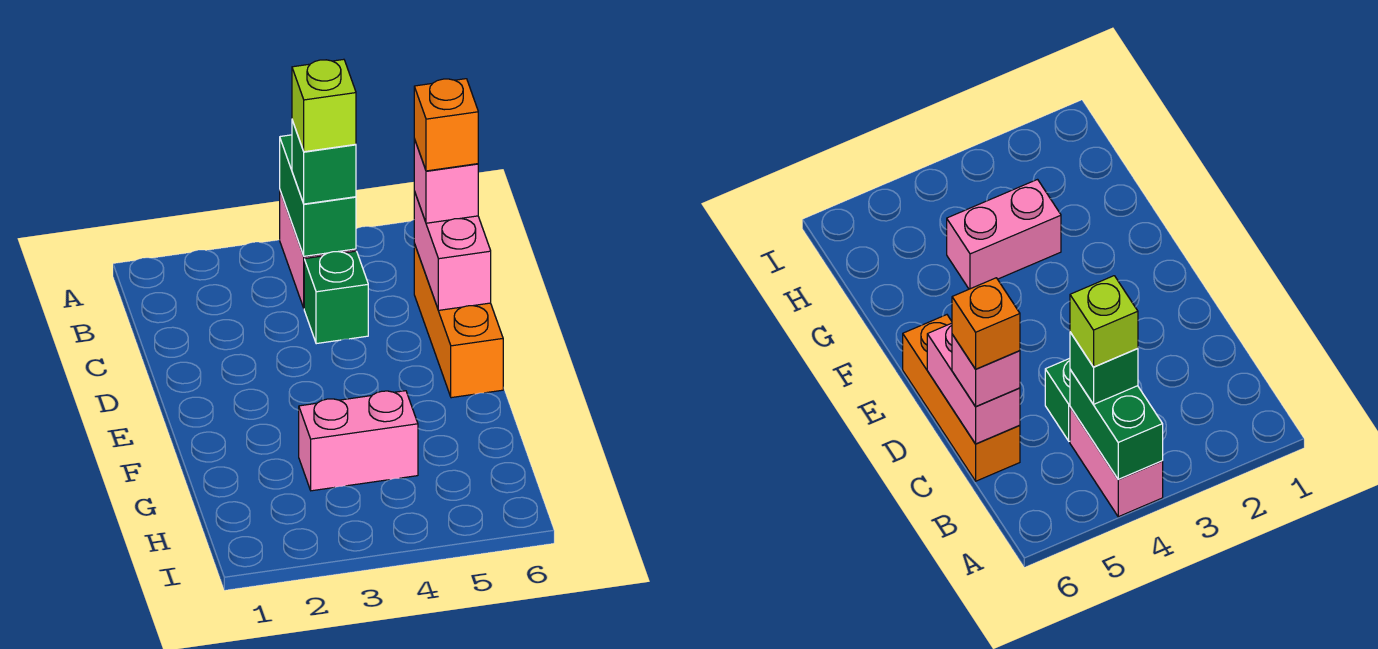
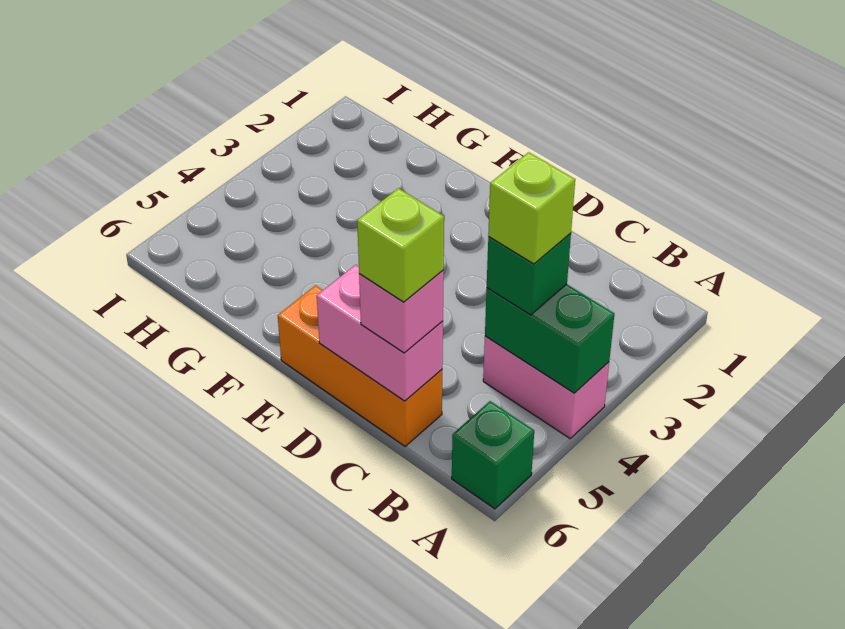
green brick C4 level 1 -> green brick A6 level 1
orange brick C6 level 4 -> lime brick C6 level 4
pink brick G3:G4 level 1 -> none

